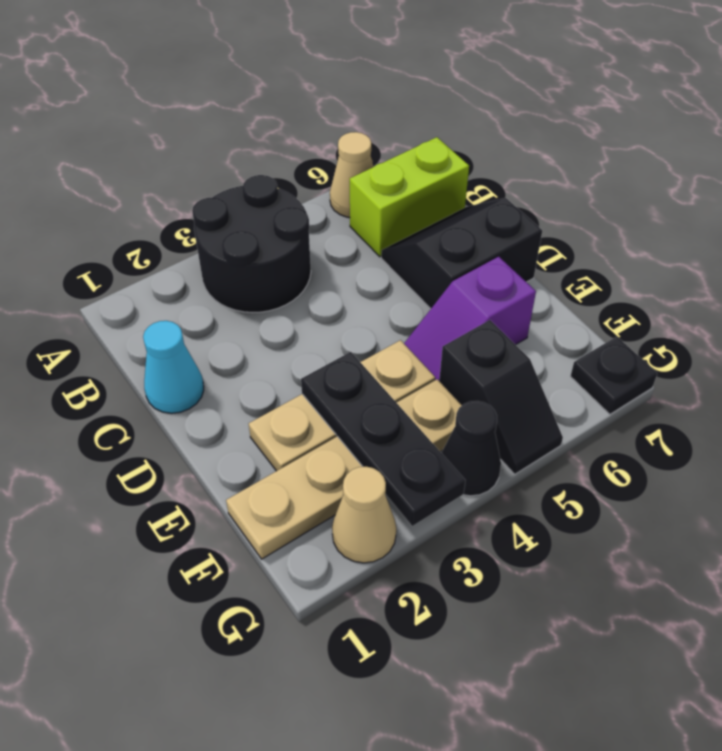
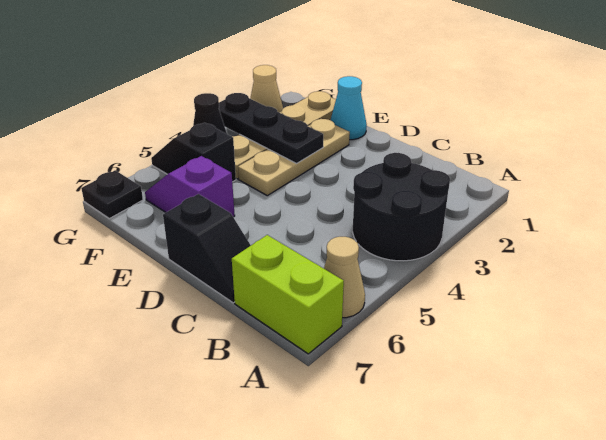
lime brick B6:B7 level 1 -> lime brick A7:B7 level 1
cyan cone C1 level 1 -> cyan cone E1 level 1
black slope C6:D7 level 1 top D -> black slope C7:D7 level 1 top D
purple slope E5:E6 level 1 top 6 -> purple slope E6:F6 level 1 top E

